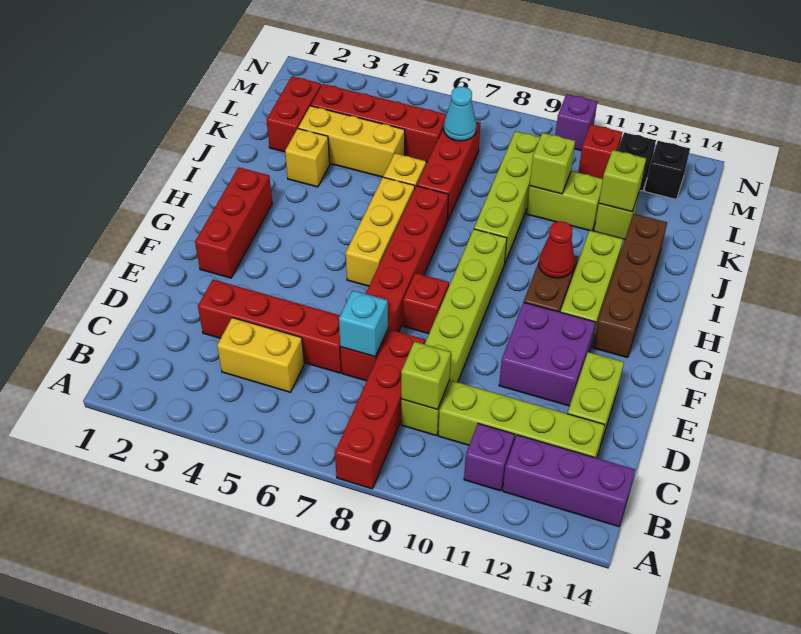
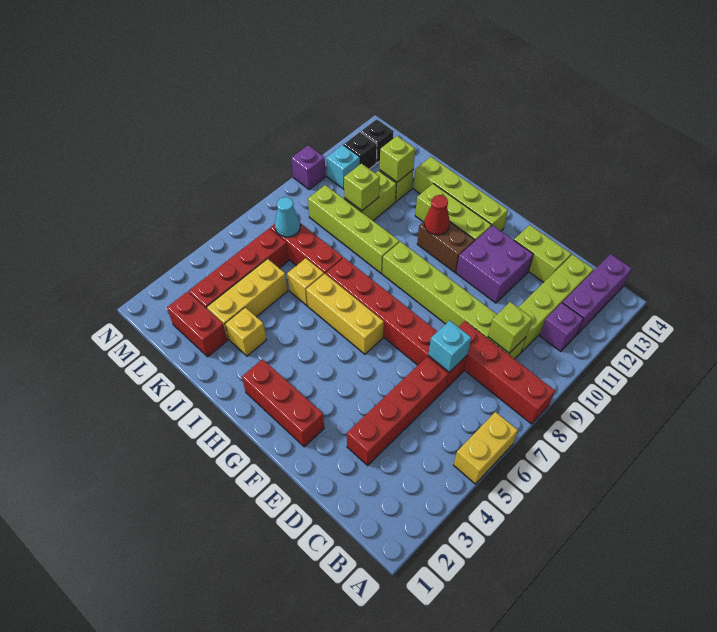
yellow brick C4:C5 level 1 -> yellow brick A5:A6 level 1
red brick F8 level 1 -> none
brown brick G13:J13 level 1 -> lime brick G13:J13 level 1
red brick M11 level 1 -> cyan brick M11 level 1

